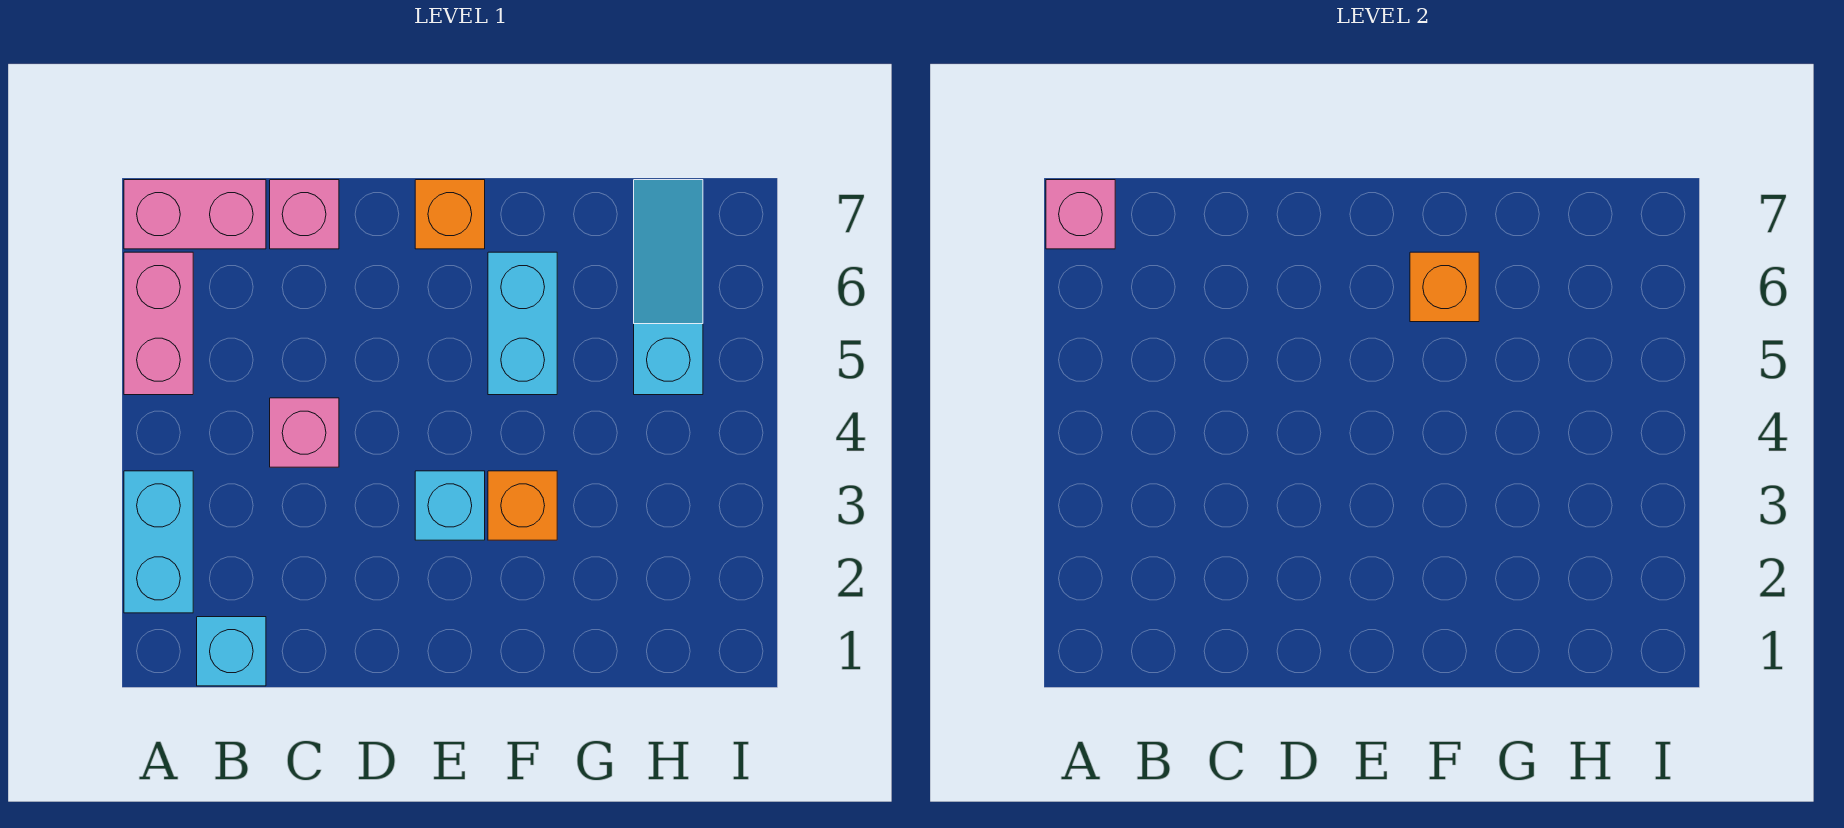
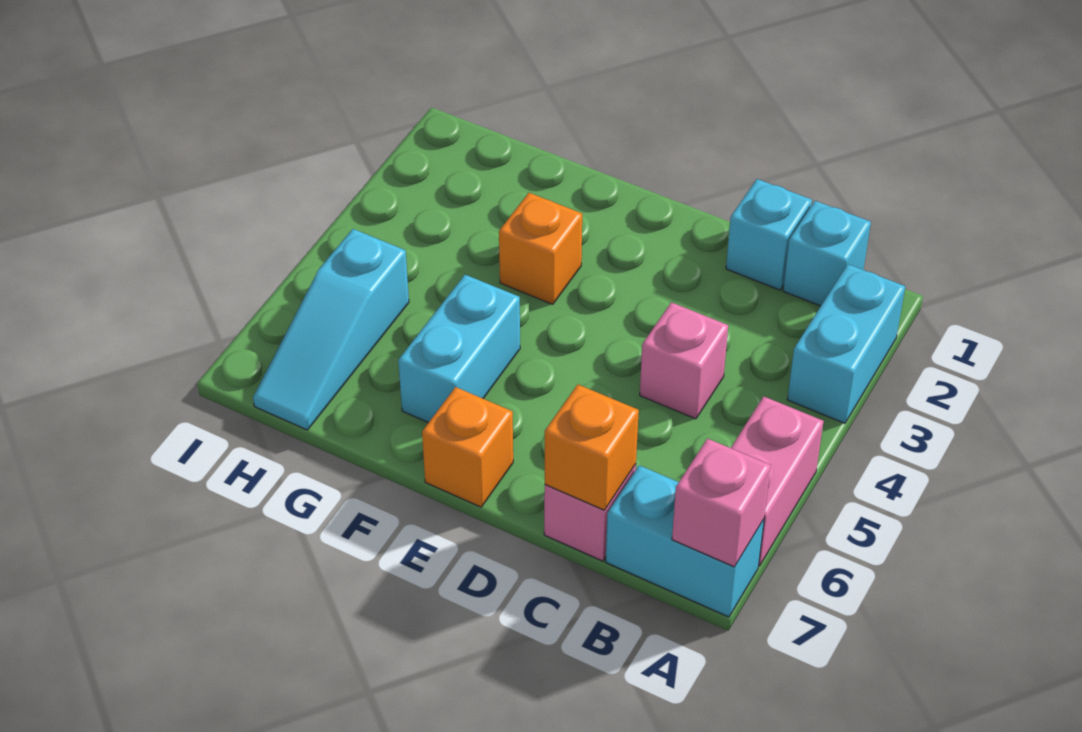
pink brick A7:B7 level 1 -> cyan brick A7:B7 level 1
cyan brick E3 level 1 -> cyan brick C1 level 1
orange brick F6 level 2 -> orange brick C7 level 2

